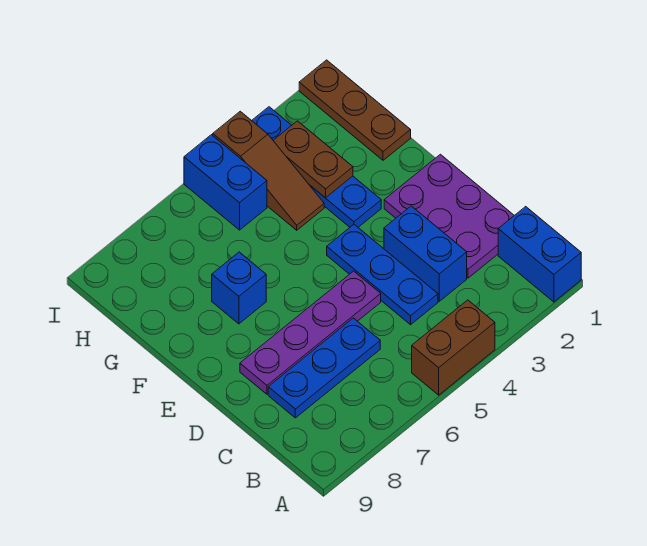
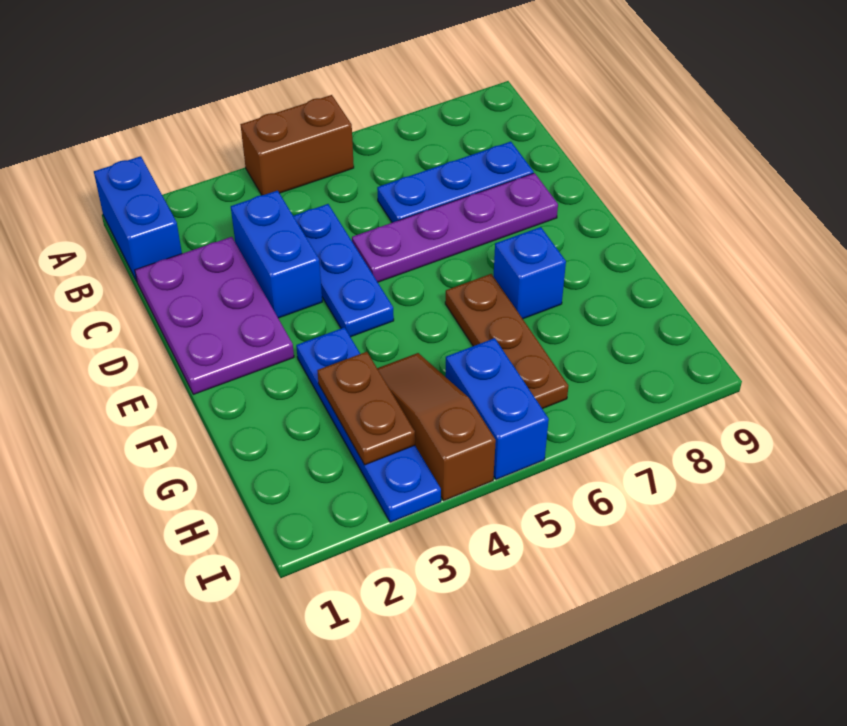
brown plate G1:I1 level 1 -> brown plate F6:H6 level 1

